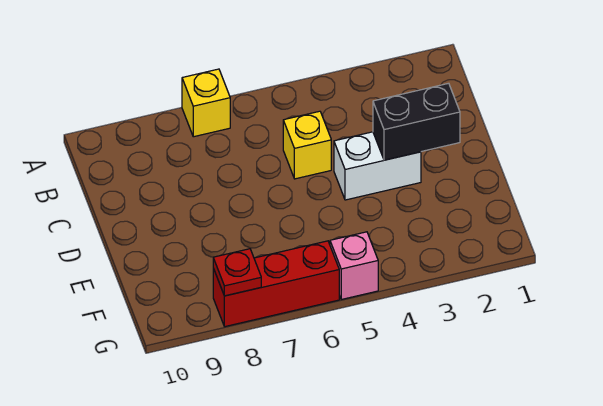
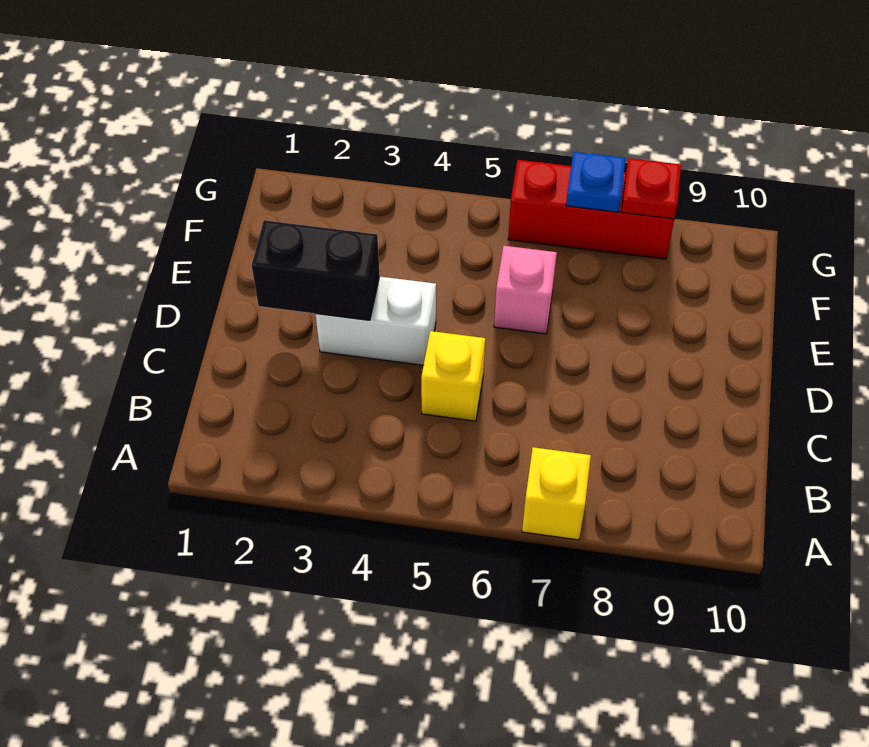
pink brick G5 level 1 -> pink brick E6 level 1
none -> blue plate G7 level 2

